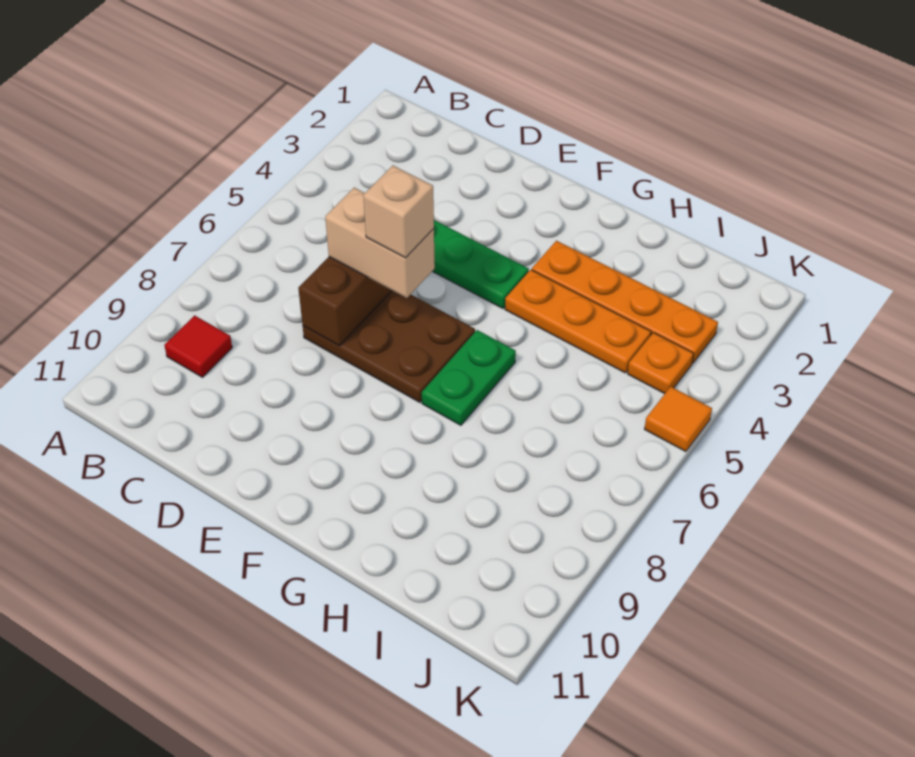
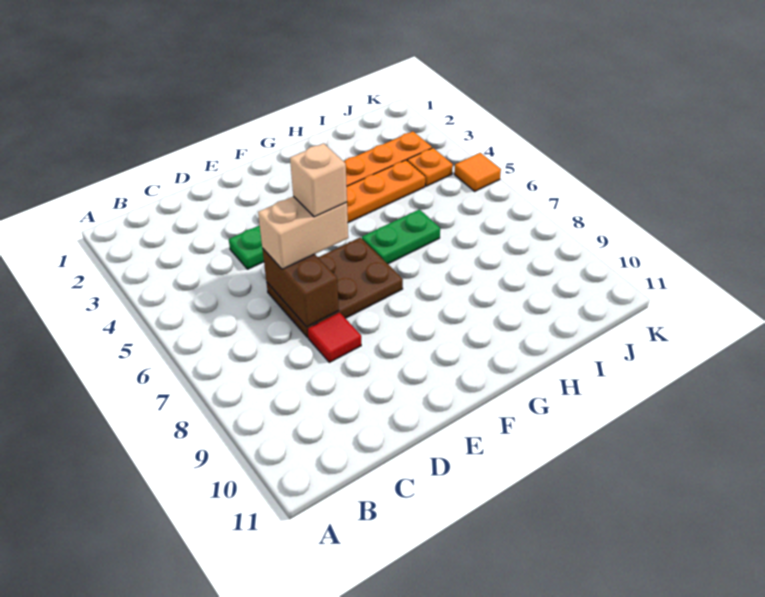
red tile B9 level 1 -> red tile D8 level 1
green plate G6:G7 level 1 -> green plate G6:H6 level 1

